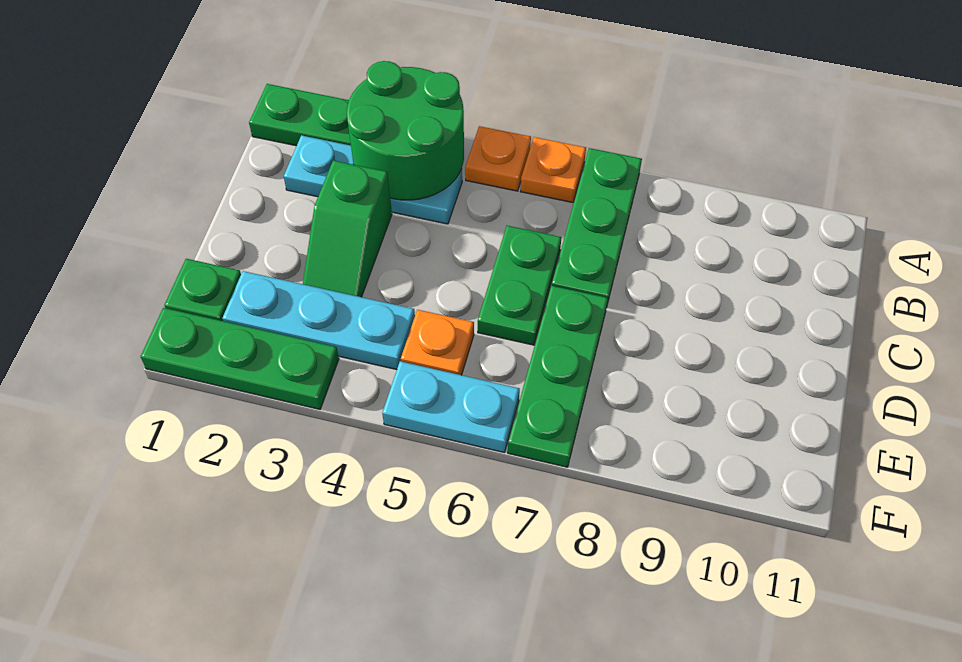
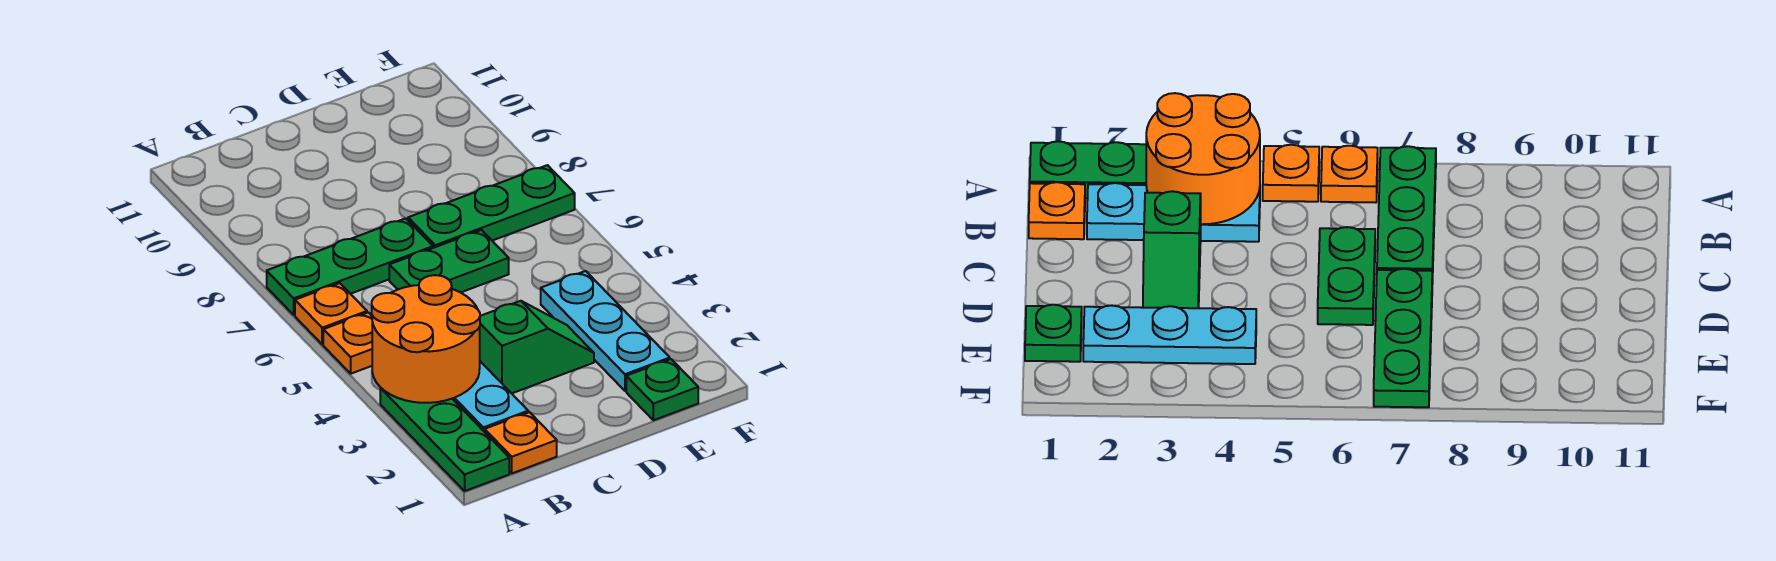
green round brick A3:B4 level 2 -> orange round brick A3:B4 level 2
orange plate E5 level 1 -> orange plate B1 level 1
green plate F1:F3 level 1 -> none
cyan plate F5:F6 level 1 -> none

